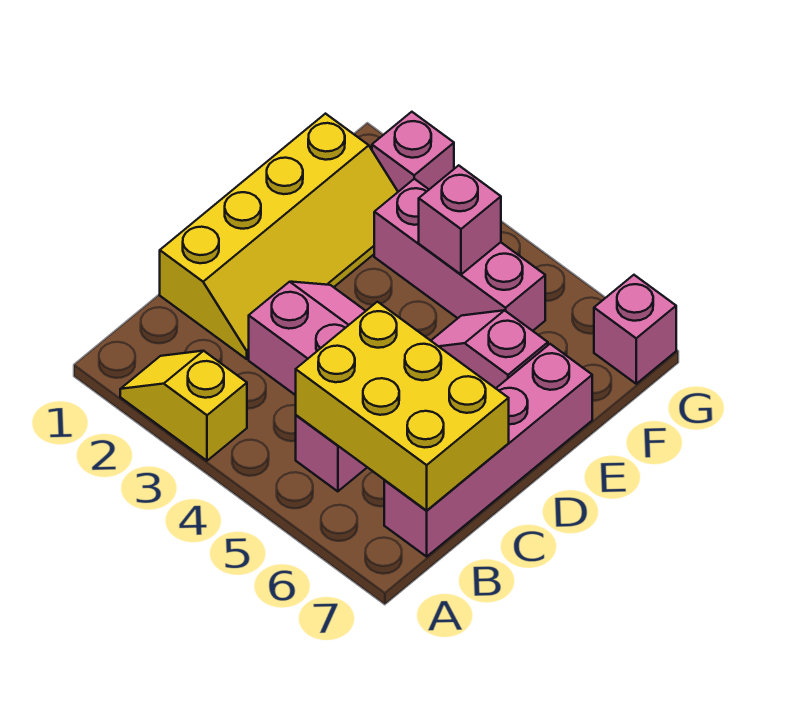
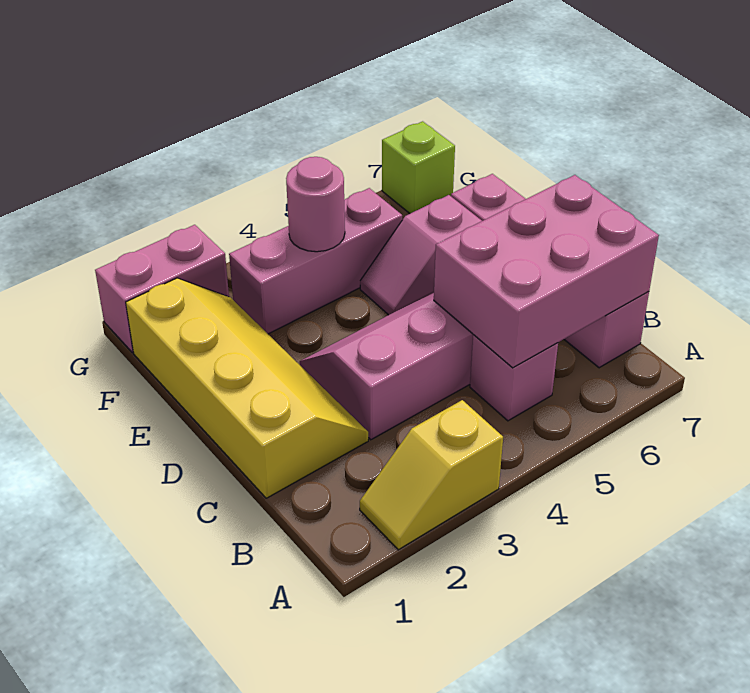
yellow brick B5:C7 level 2 -> pink brick B5:C7 level 2
pink brick F4 level 2 -> pink round brick F4 level 2
pink brick G2 level 1 -> pink brick G1:G2 level 1
pink brick G7 level 1 -> lime brick G7 level 1

